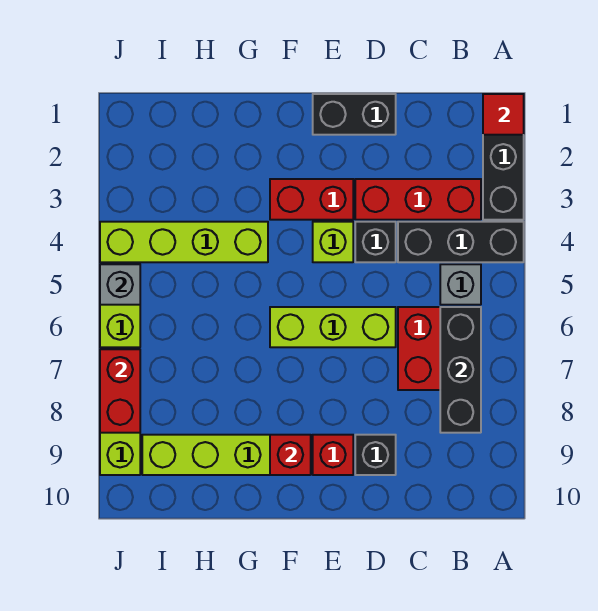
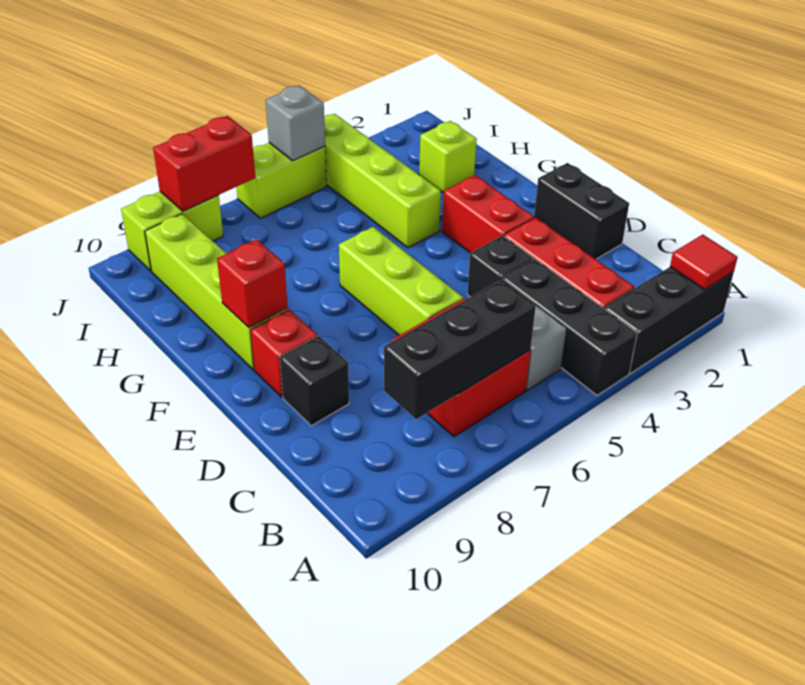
lime brick E4 level 1 -> lime brick H2 level 1

